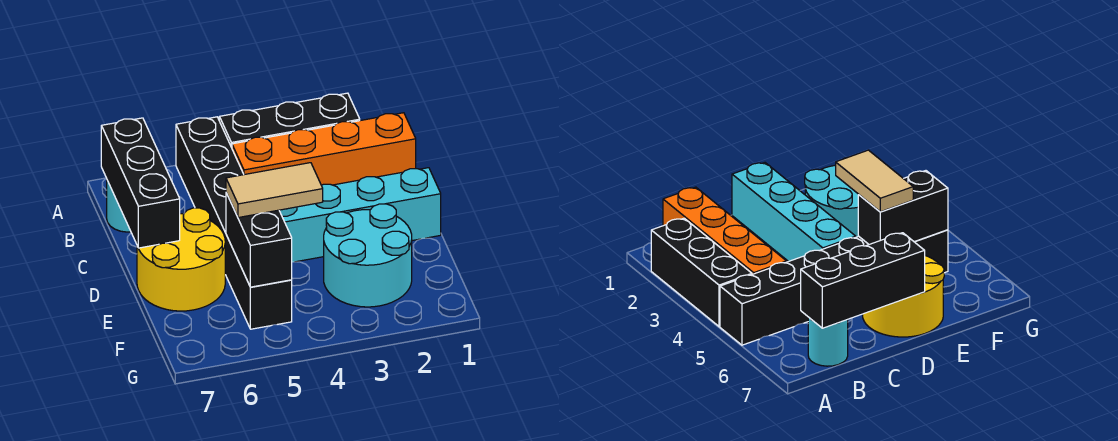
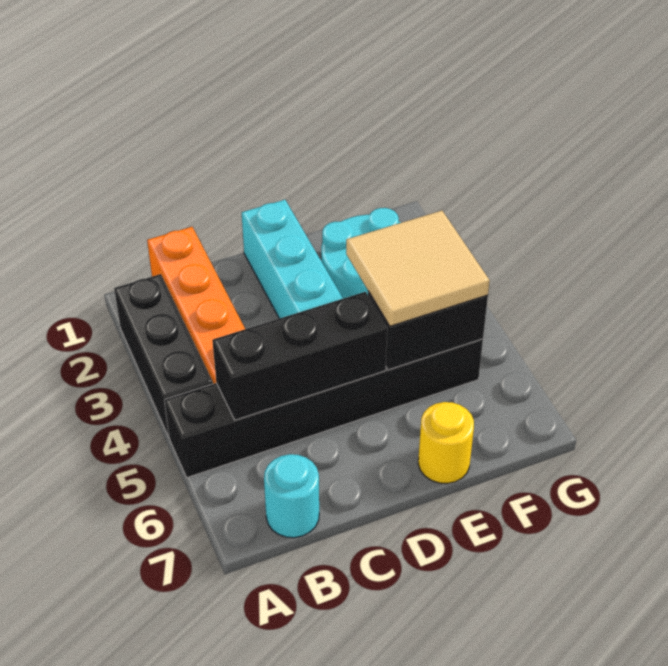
black brick B7:D7 level 2 -> black brick B5:D5 level 2
yellow round brick D6:E7 level 1 -> yellow round brick E7 level 1
tan tile E4:E5 level 3 -> tan tile E4:F5 level 3

